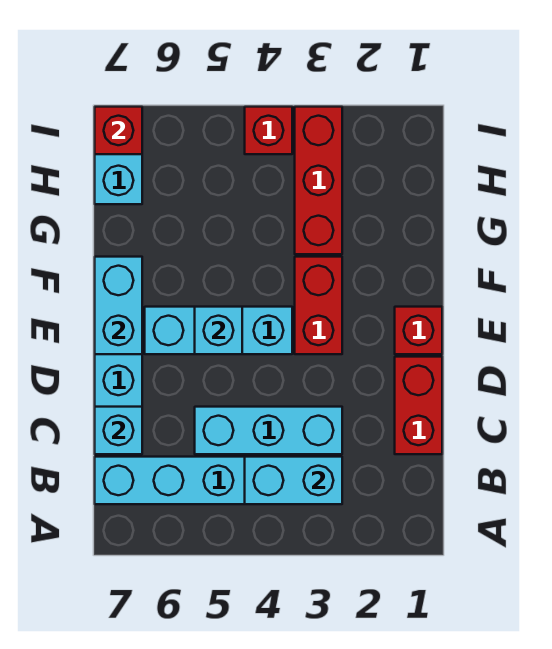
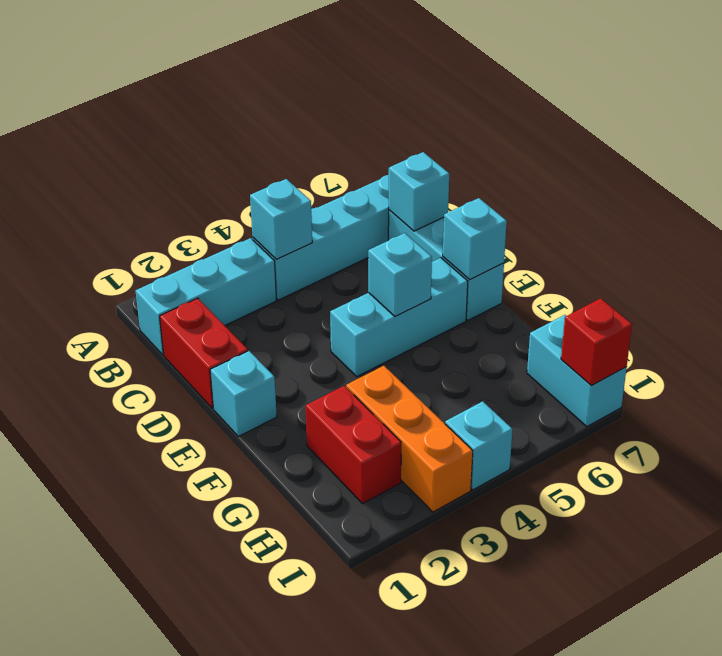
cyan brick B3:B4 level 2 -> cyan brick B4 level 2
cyan brick C3:C5 level 1 -> cyan brick B1:B3 level 1
red brick E1 level 1 -> cyan brick E1 level 1
red brick E3:F3 level 1 -> red brick G2:H2 level 1
cyan brick E7:F7 level 2 -> cyan brick E7 level 2
red brick G3:I3 level 1 -> orange brick G3:I3 level 1
red brick I4 level 1 -> cyan brick I4 level 1

